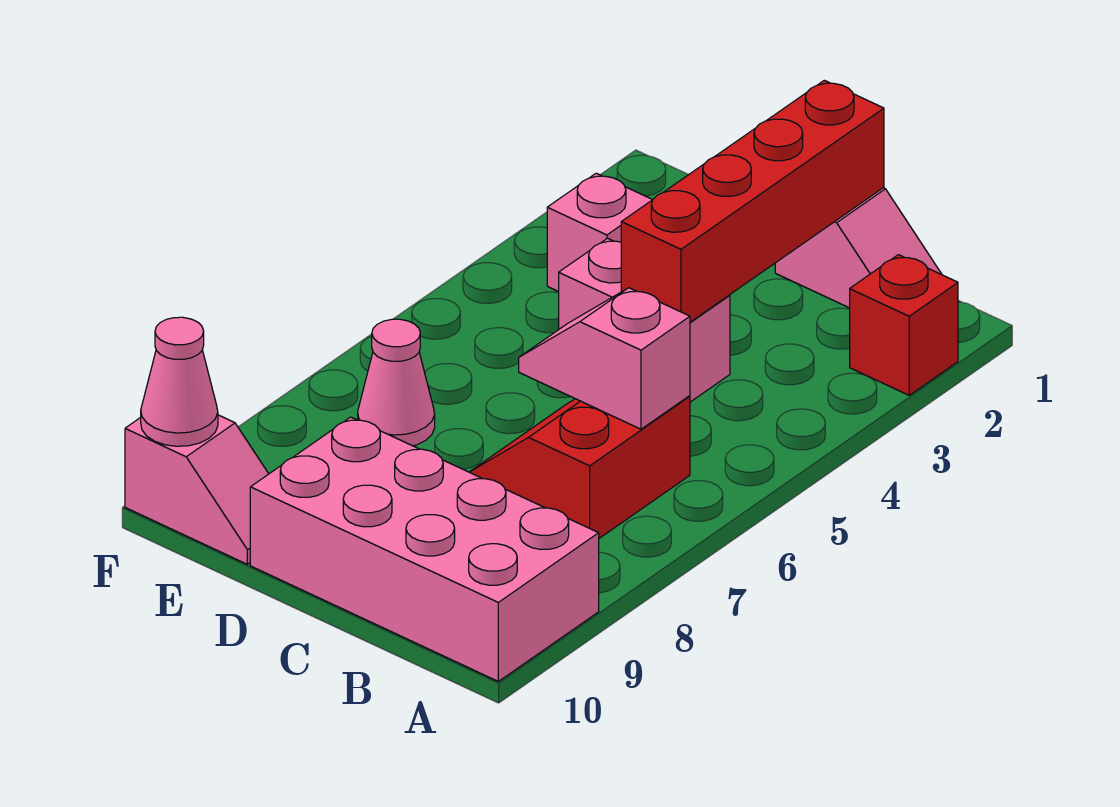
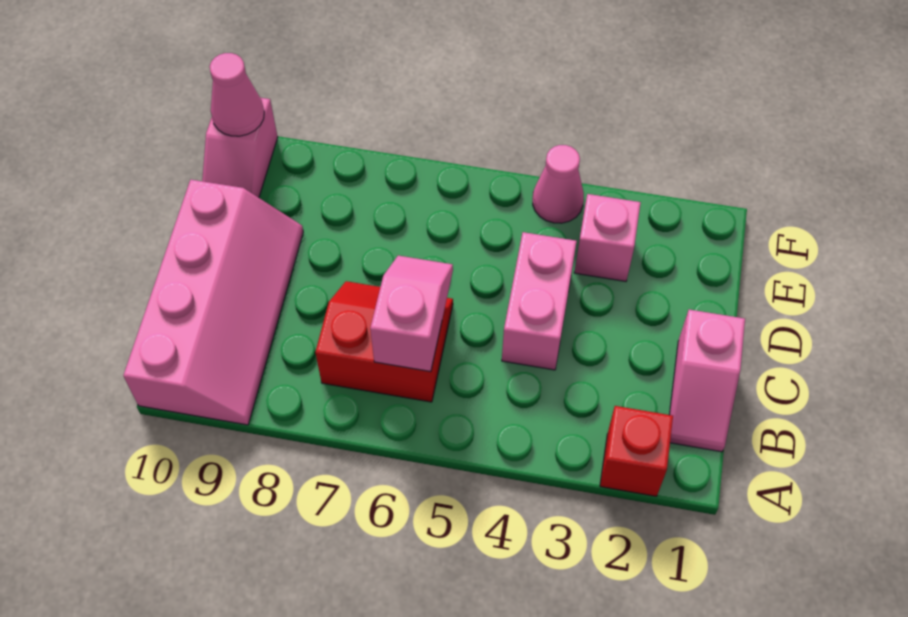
pink brick A9:D10 level 1 -> pink slope A9:D10 level 1 top 10
red brick C1:C4 level 2 -> none
pink cone E7 level 1 -> pink cone F4 level 1

